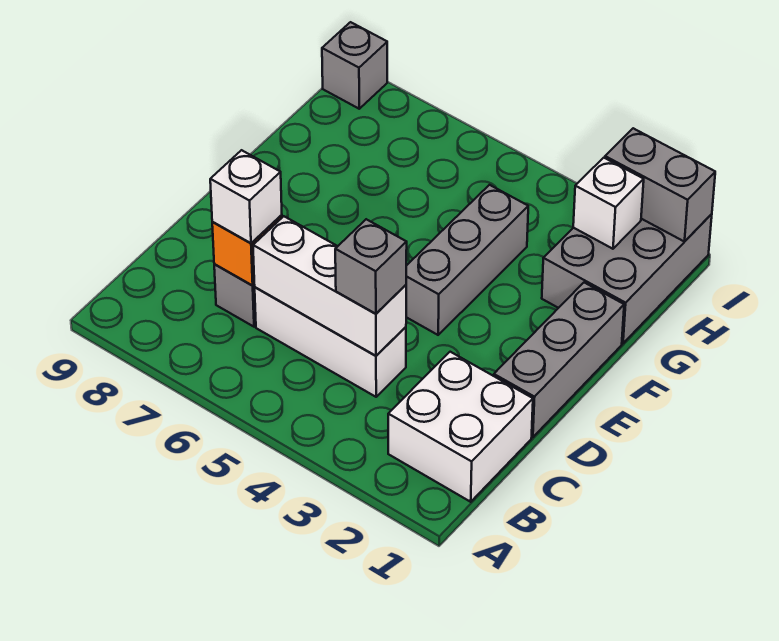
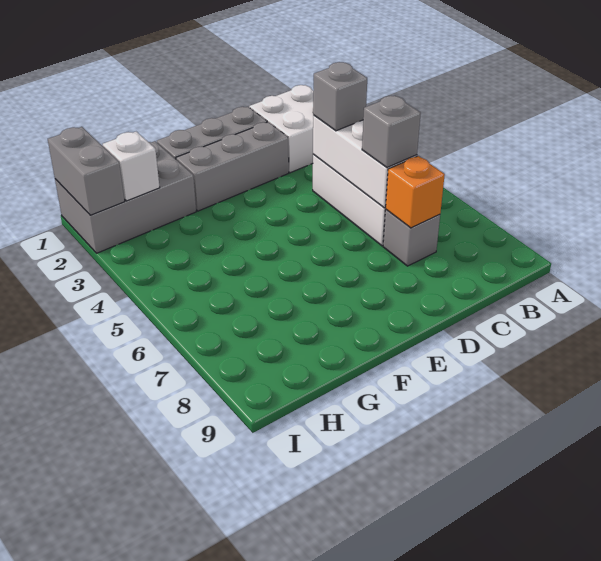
white brick C7 level 3 -> none
grey brick E4:G4 level 1 -> grey brick D2:F2 level 1
grey brick I9 level 1 -> grey brick C6 level 3

